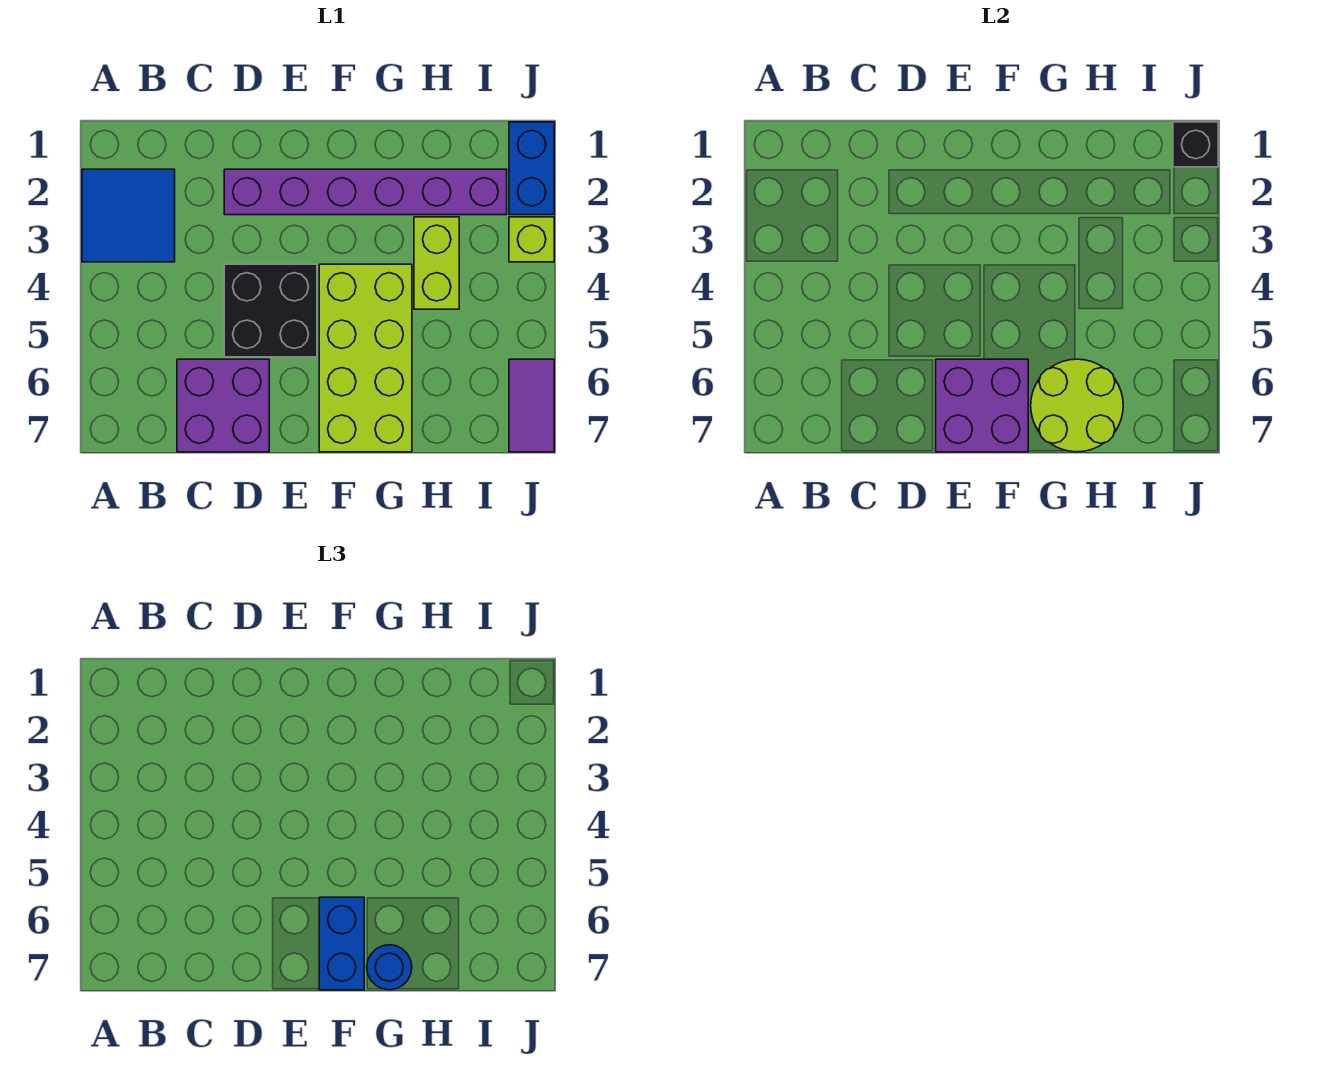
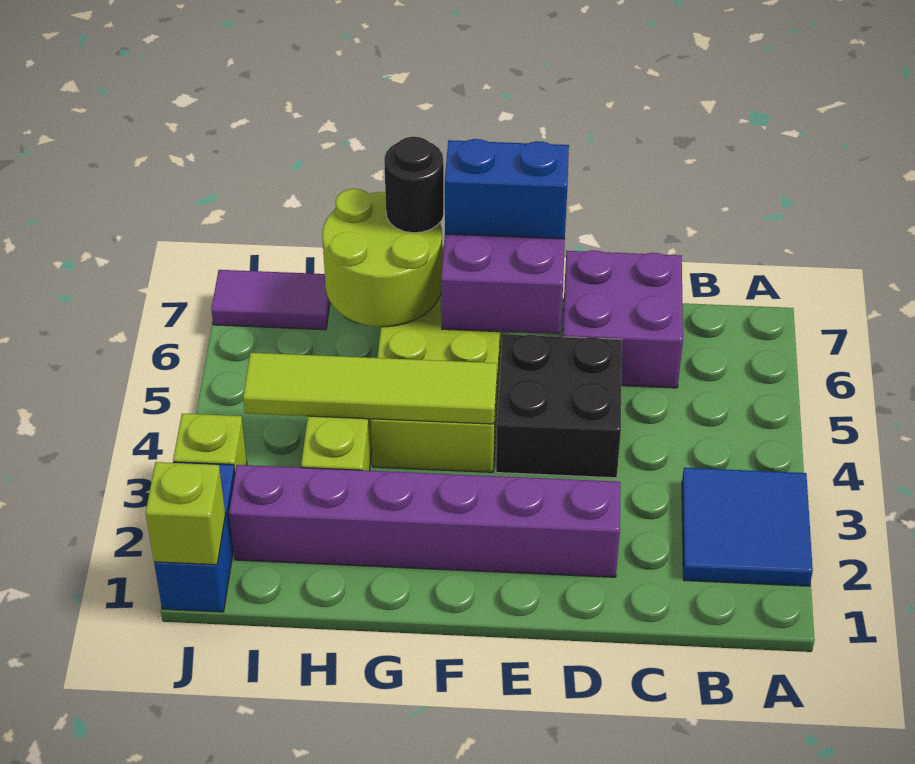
none -> lime tile F4:I4 level 2
blue brick F6:F7 level 3 -> blue brick E7:F7 level 3
blue round brick G7 level 3 -> black round brick G7 level 3
black brick J1 level 2 -> lime brick J1 level 2
purple tile J6:J7 level 1 -> purple tile I7:J7 level 1

